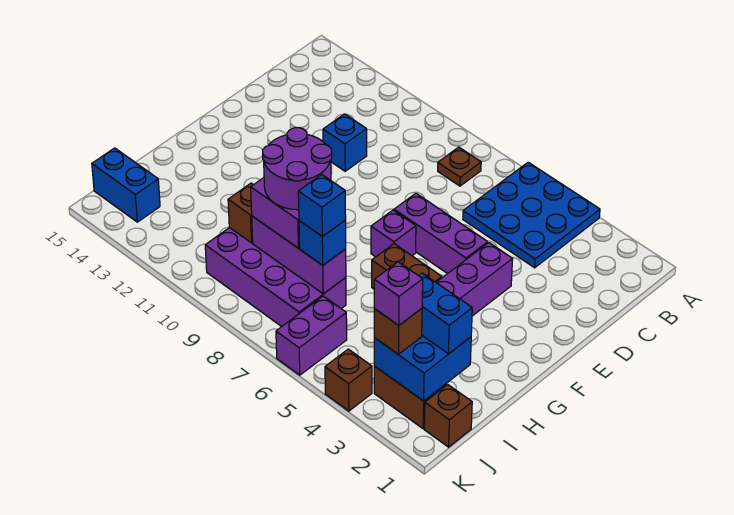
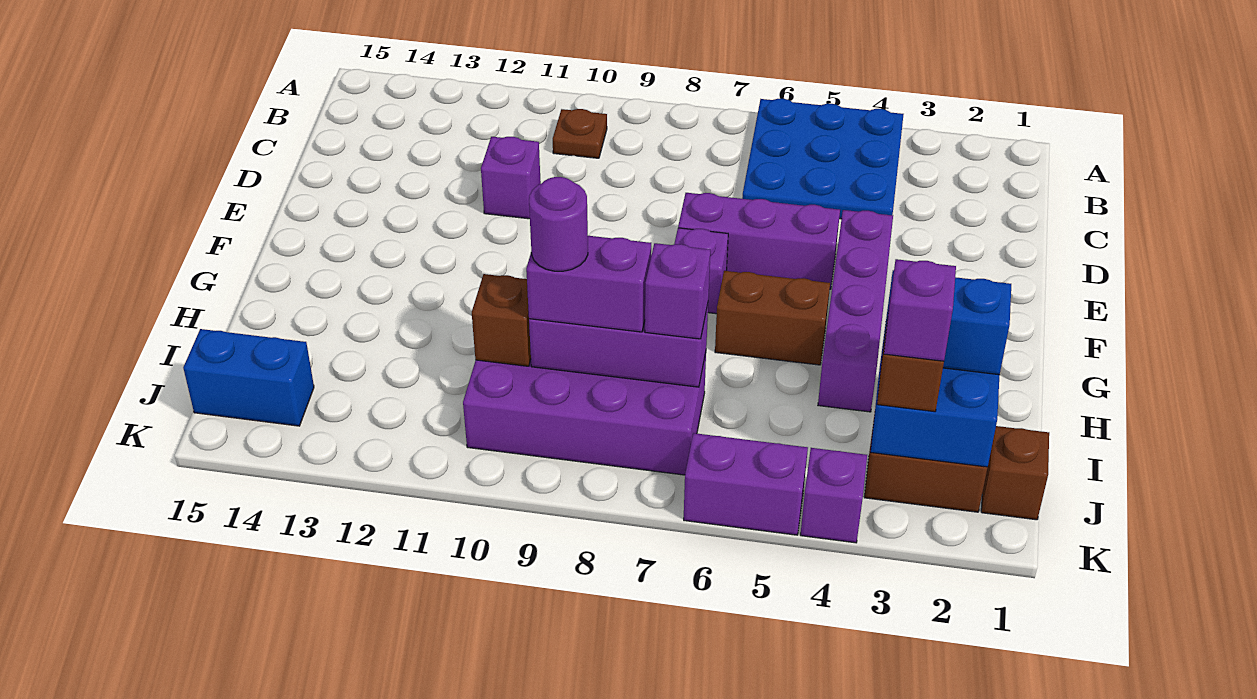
brown plate B8 level 1 -> brown plate B10 level 1
blue brick D11 level 1 -> purple brick D11 level 1
purple round brick H8:I9 level 4 -> purple round brick I9 level 4
blue brick I7 level 3 -> purple brick I7 level 3
blue brick I7 level 4 -> none
purple brick J6:K6 level 1 -> purple brick K5:K6 level 1
brown brick K4 level 1 -> purple brick K4 level 1

